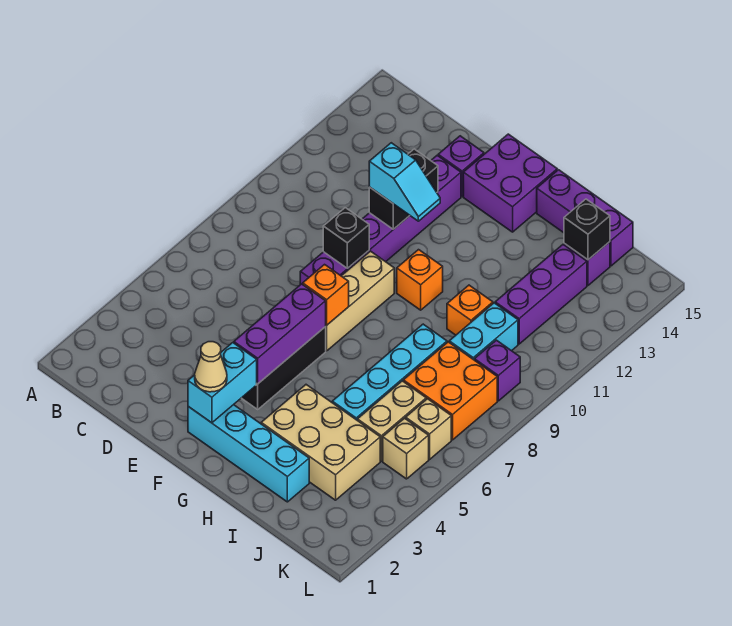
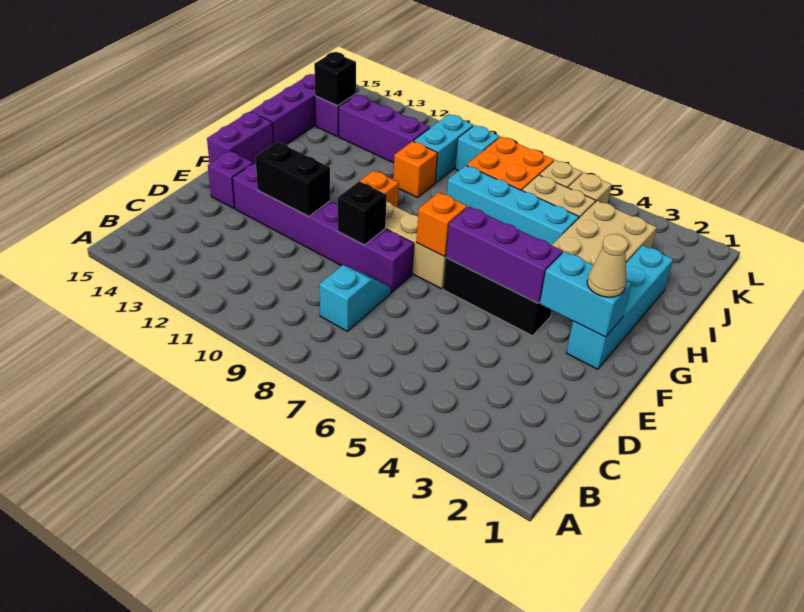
cyan slope E11:F11 level 3 top E -> cyan slope C8:D8 level 1 top C
purple brick F14:G15 level 1 -> purple brick F15:G15 level 1
cyan brick J9:J10 level 1 -> cyan brick J10:K10 level 1
purple brick K9 level 1 -> cyan brick K9 level 1

